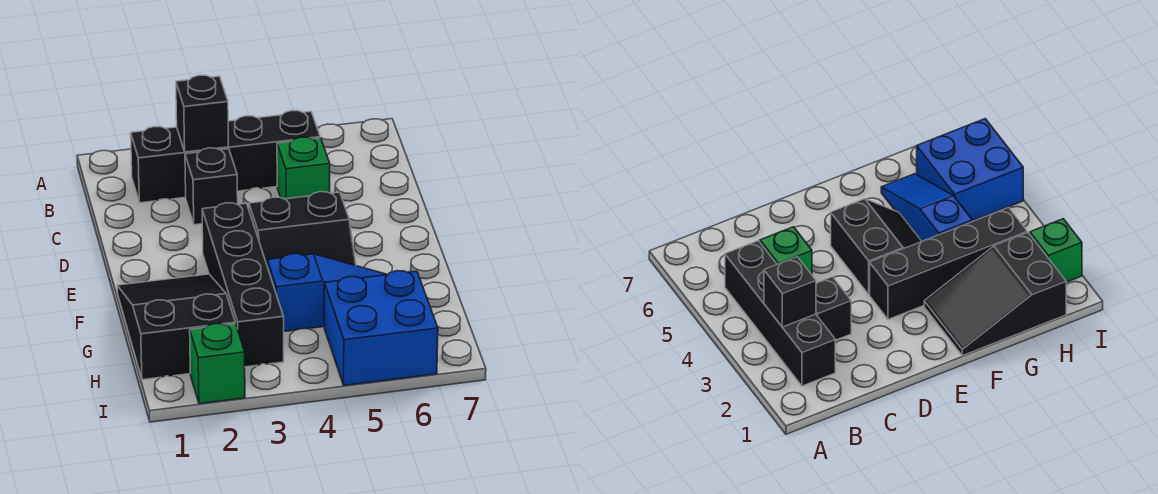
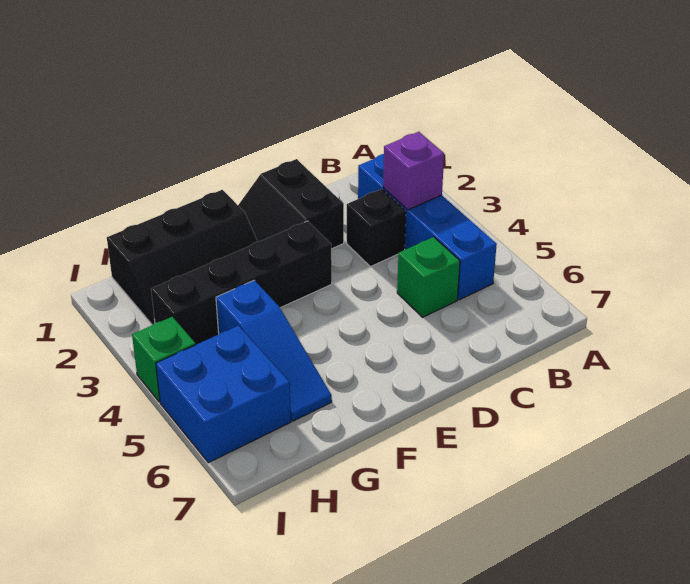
black brick B2:B5 level 1 -> blue brick B2:B5 level 1
black brick B3 level 2 -> purple brick B3 level 2
black slope E4:F5 level 1 top E -> black slope D1:E2 level 1 top D
black slope F1:H2 level 1 top H -> black slope F1:H2 level 1 top 1
green brick I2 level 1 -> green brick I4 level 1

